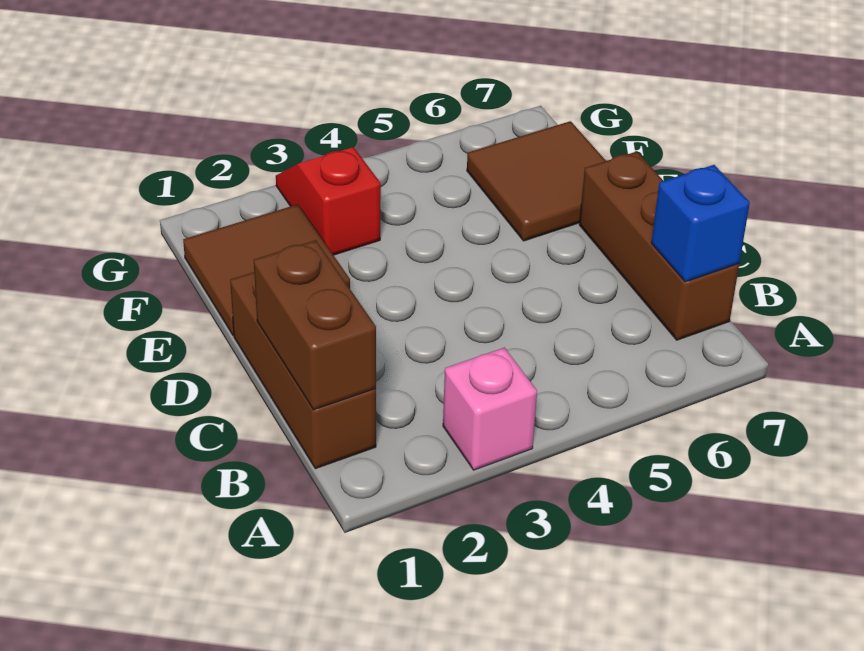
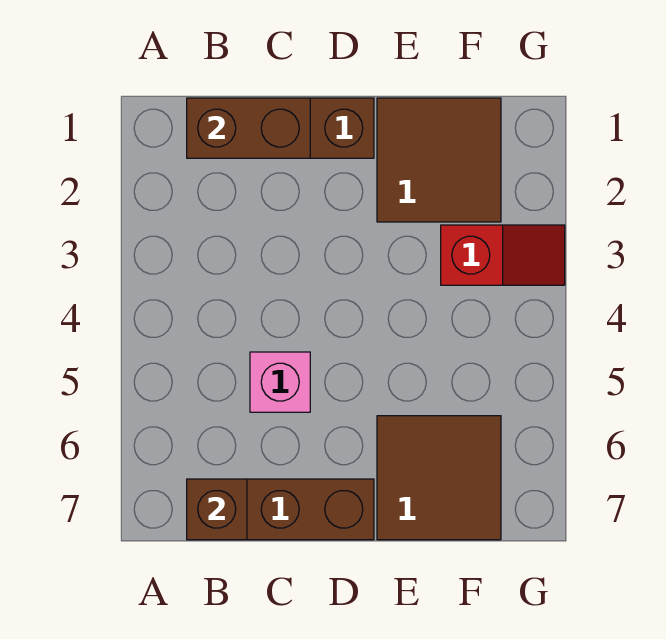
pink brick A3 level 1 -> pink brick C5 level 1
blue brick B7 level 2 -> brown brick B7 level 2

